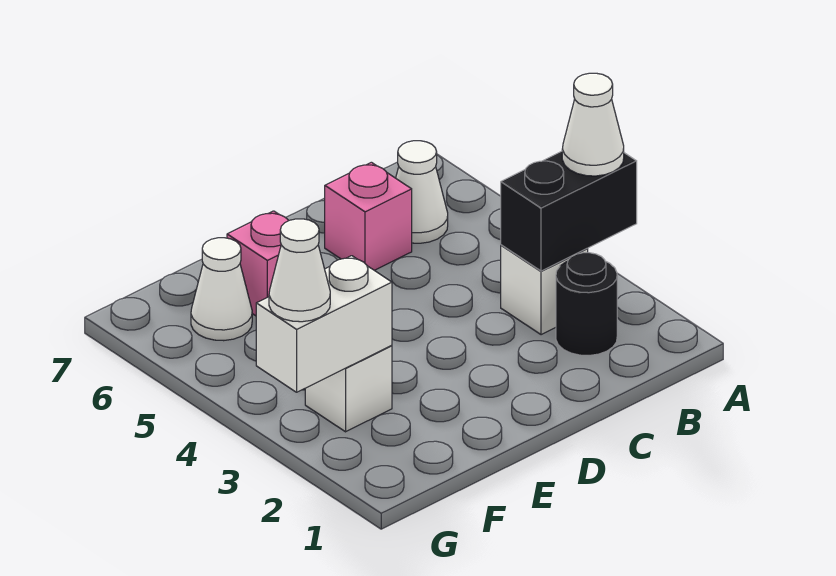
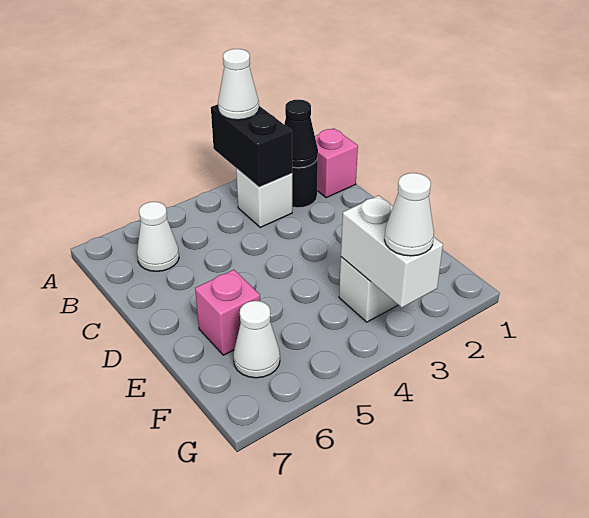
none -> black cone B2 level 2
pink brick C6 level 1 -> pink brick B1 level 1

